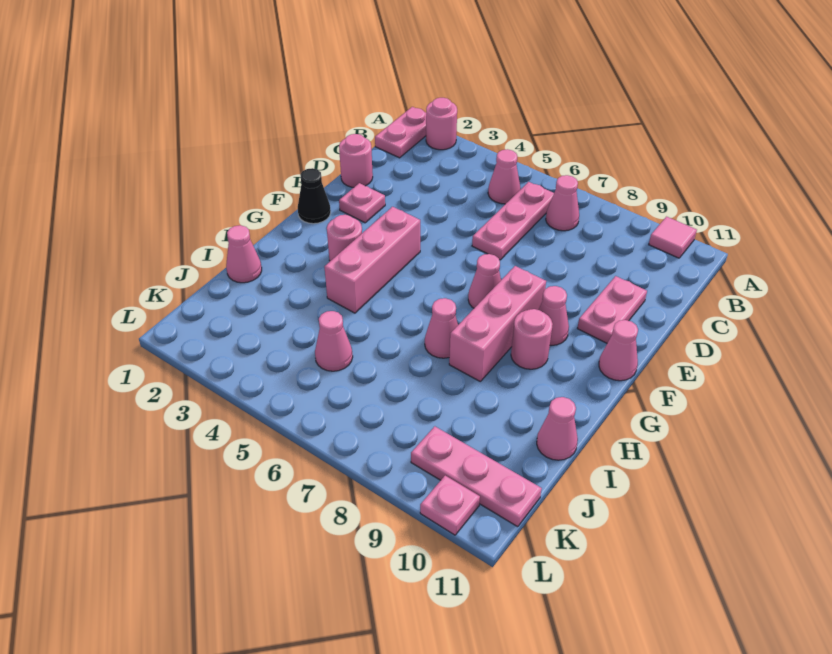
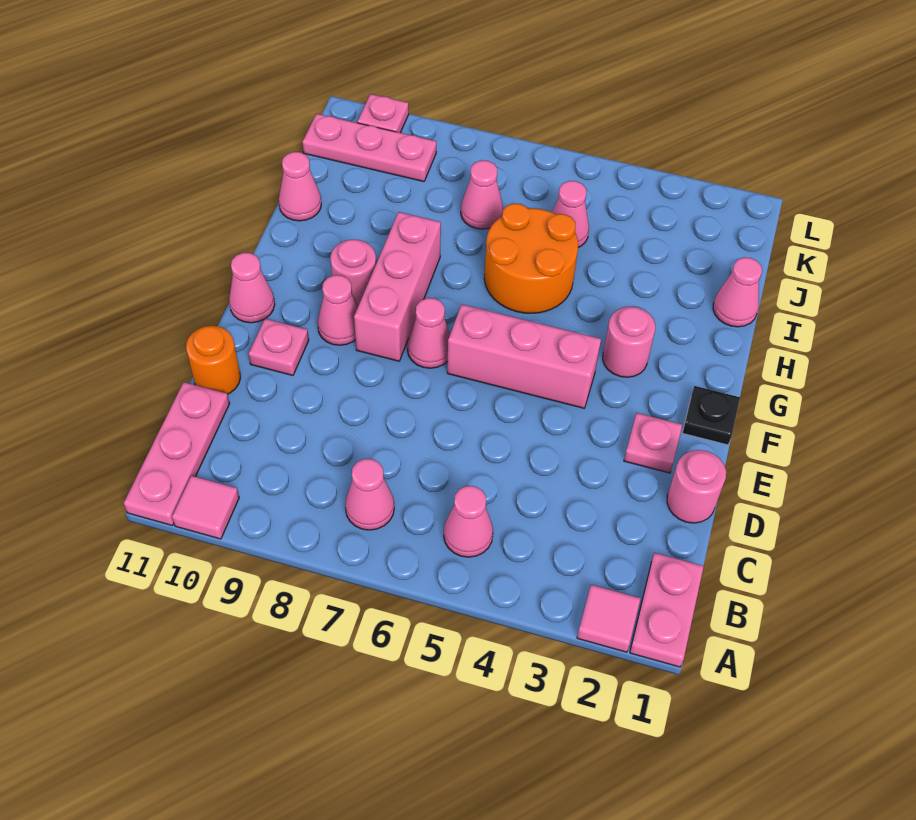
pink round brick A2 level 1 -> pink tile A2 level 1
pink plate B6:D6 level 1 -> pink plate A11:C11 level 1
pink plate D10:E10 level 1 -> pink plate E10 level 1
none -> orange round brick D11 level 1
black cone F1 level 1 -> black plate F1 level 1
pink brick F4:H4 level 1 -> pink brick F4:F6 level 1
none -> orange round brick H5:I6 level 1
pink cone H7 level 1 -> pink cone J7 level 1

